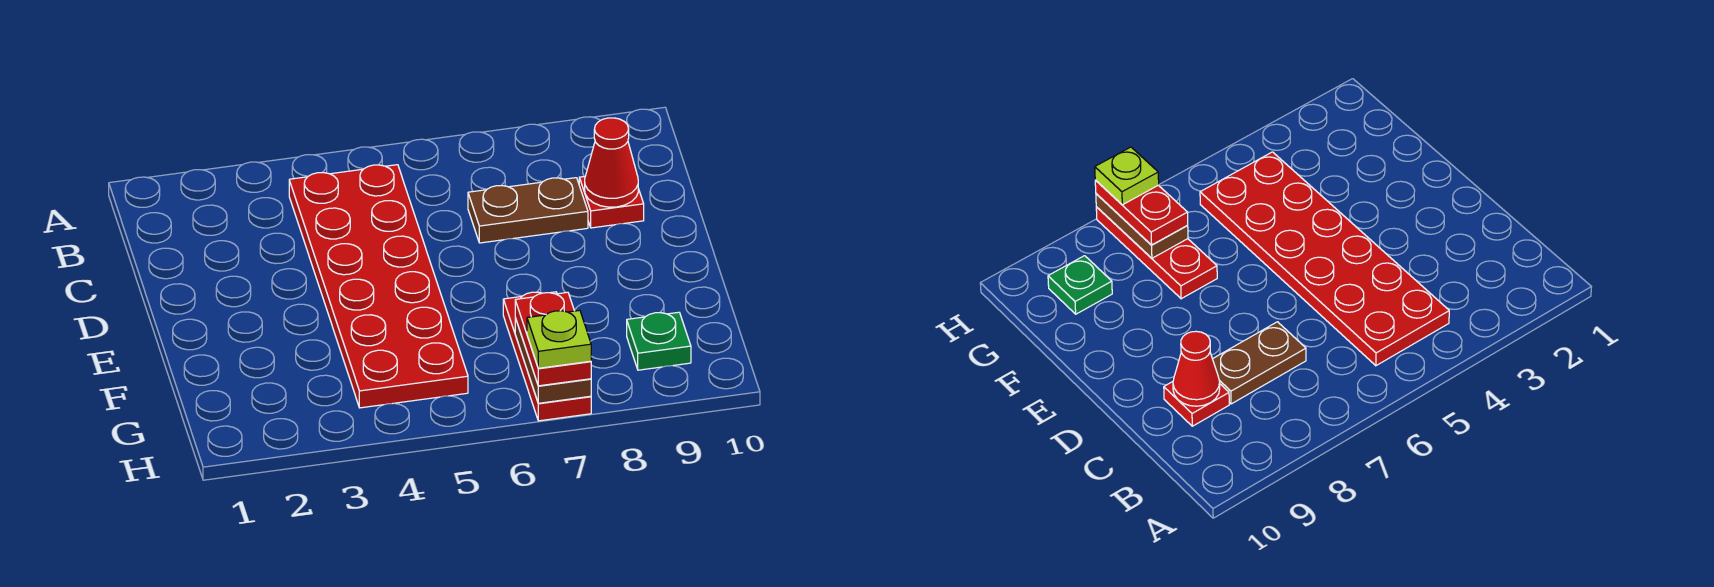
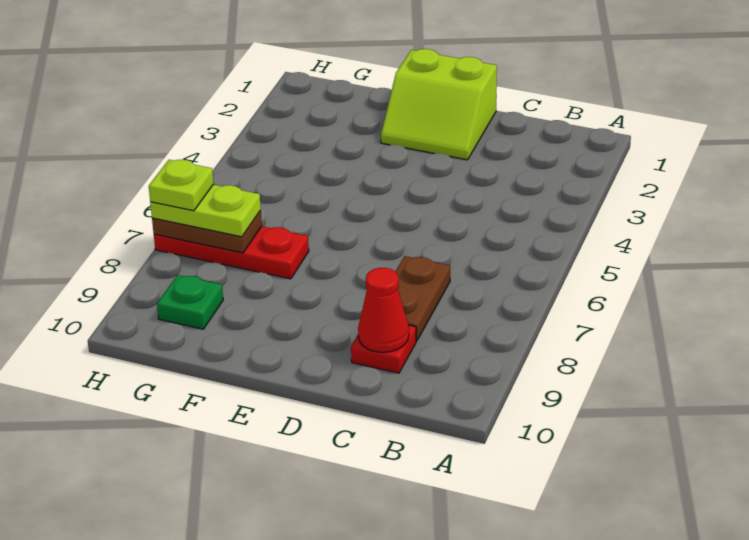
red plate B4:G5 level 1 -> none
none -> lime slope D1:E2 level 1 top 1
red plate G7:H7 level 3 -> lime plate G7:H7 level 3

